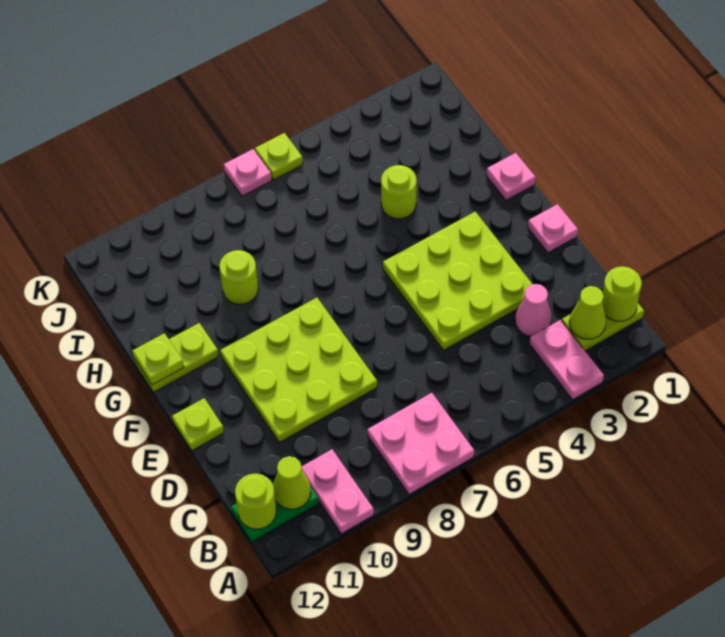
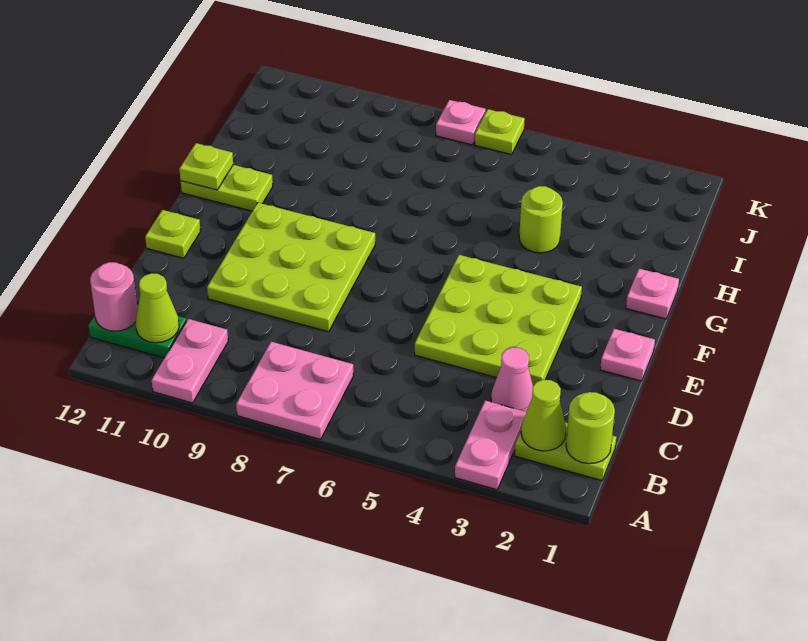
lime round brick B12 level 2 -> pink round brick B12 level 2
lime round brick H9 level 1 -> none

